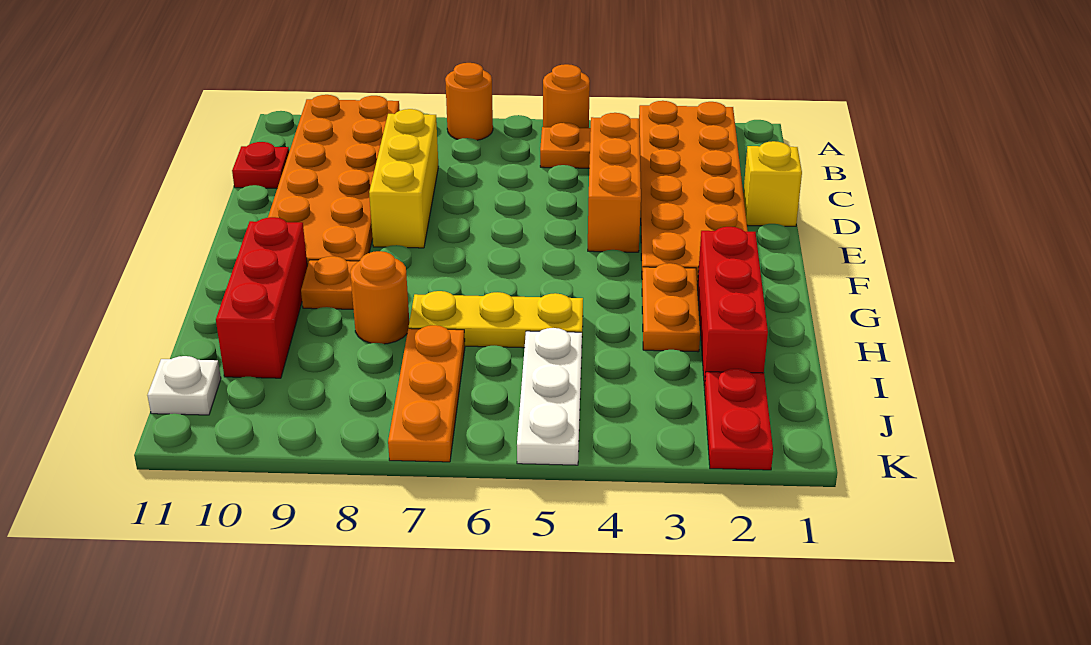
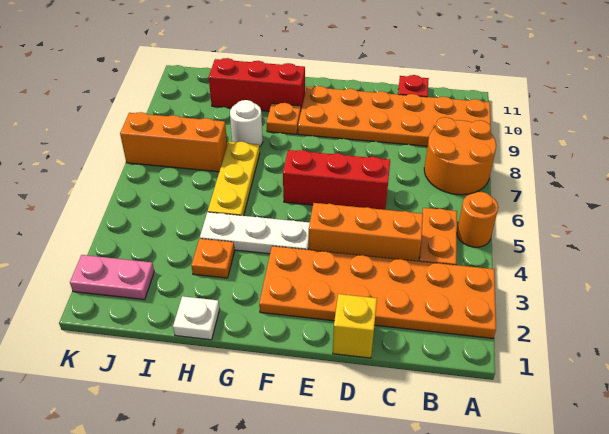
orange round brick A7 level 1 -> orange round brick A7:B8 level 1
yellow brick C8:E8 level 1 -> none
red brick G2:I2 level 1 -> red brick D6:F6 level 1
orange plate G3:H3 level 1 -> orange plate H3 level 1
orange round brick H8 level 1 -> white round brick H8 level 1
white plate I5:K5 level 1 -> white plate F4:H4 level 1
orange plate I7:K7 level 1 -> orange brick I7:K7 level 1
red plate J2:K2 level 1 -> pink plate J2:K2 level 1
white plate J11 level 1 -> white plate H1 level 1

